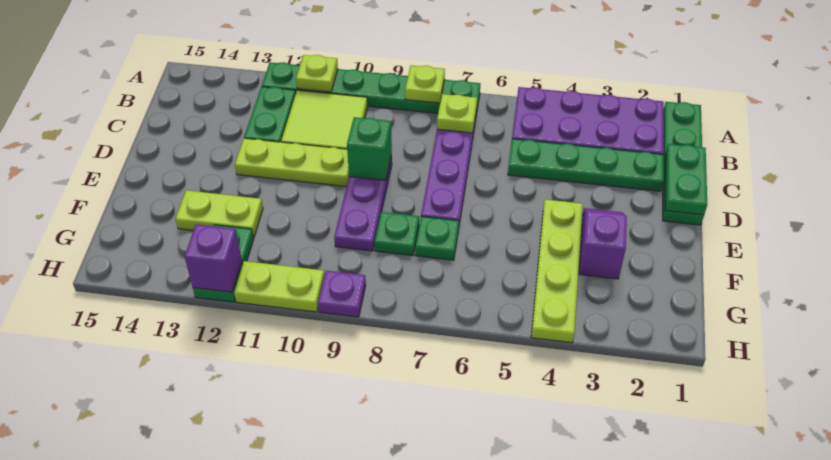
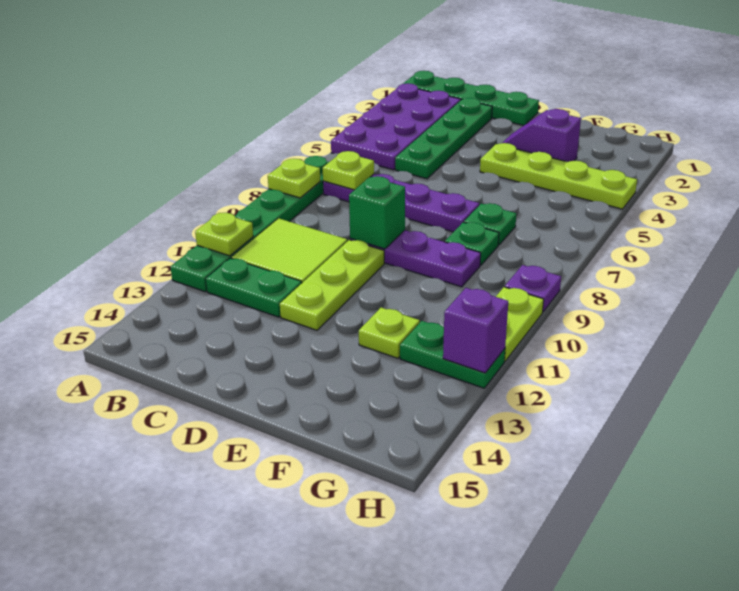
green plate C1:D1 level 2 -> none
lime plate F12:F13 level 1 -> lime plate F12 level 1

